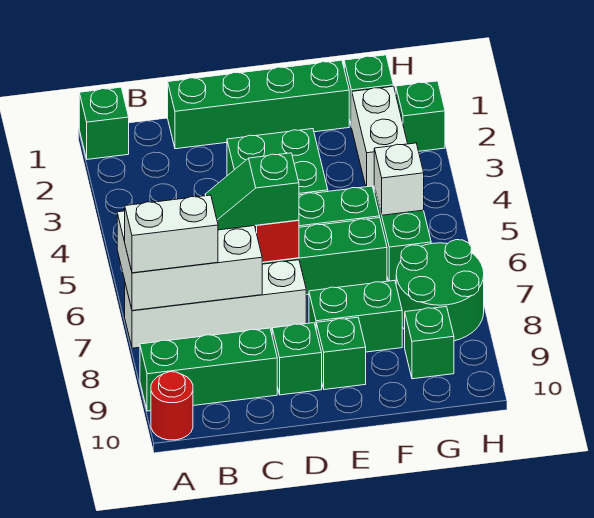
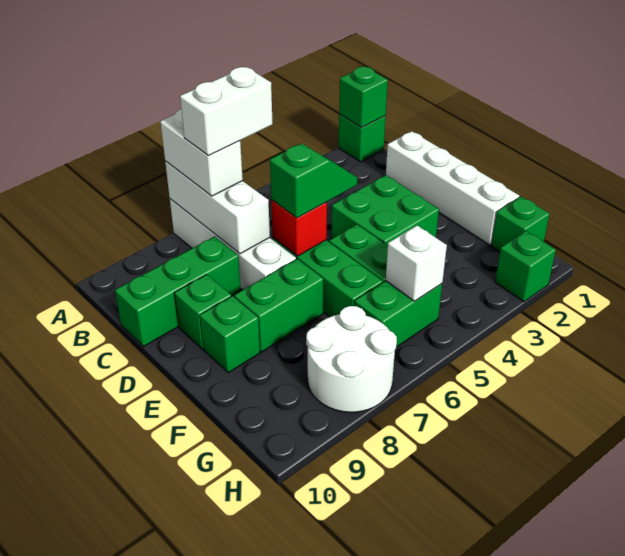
white brick A6:C7 level 2 -> white brick A7:C7 level 2
green brick A9:C9 level 1 -> green brick C8:C10 level 1
red round brick A10 level 1 -> none
green brick C1:F1 level 1 -> white brick C1:F1 level 1
green slope C6:D6 level 3 top D -> green slope D5:D6 level 3 top 6
green brick E8:F8 level 1 -> green brick E7:E8 level 1
white brick G2:G3 level 1 -> white brick B6:B7 level 4
green round brick G7:H8 level 1 -> white round brick G7:H8 level 1
green brick G9 level 1 -> green brick A1 level 2

